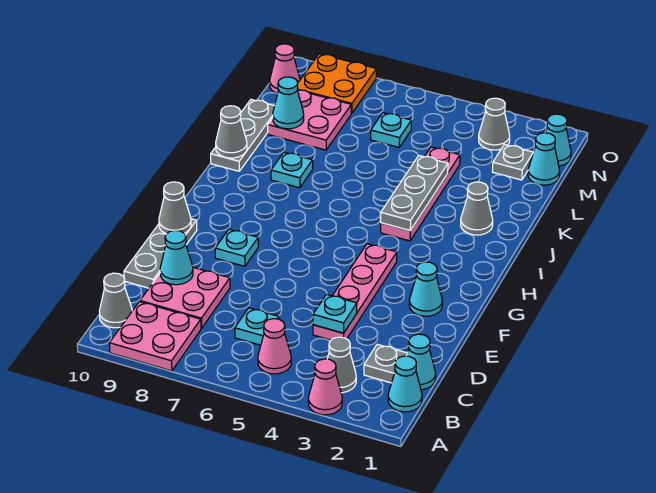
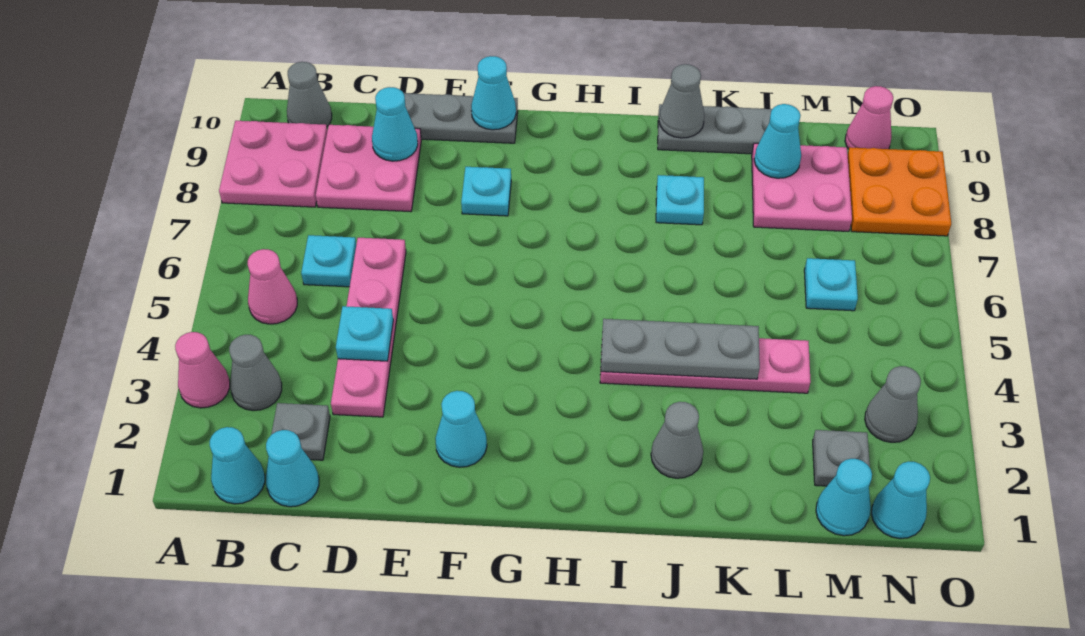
pink plate D4:G4 level 1 -> pink plate D3:D6 level 1
grey cone F10 level 2 -> cyan cone F10 level 2

